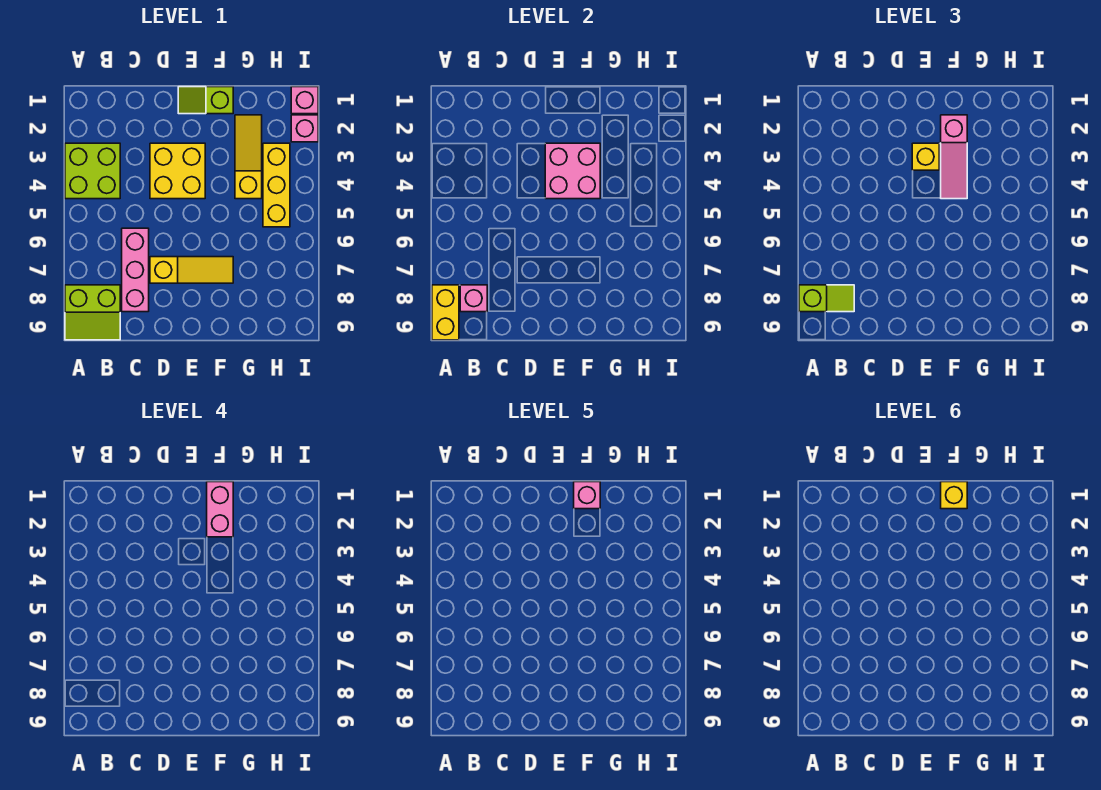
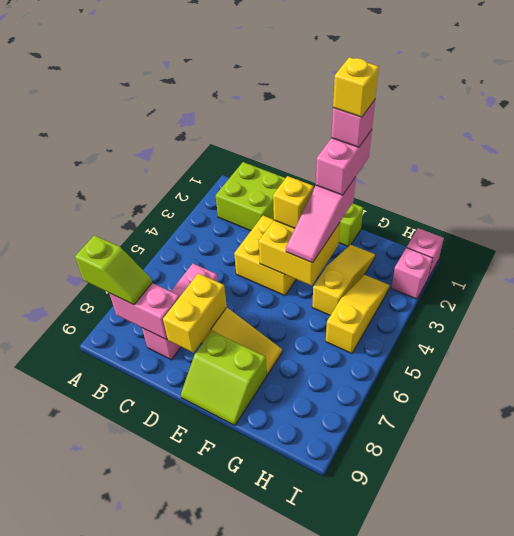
lime brick A3:B4 level 1 -> lime brick B1:C2 level 1
lime slope A8:B9 level 1 top 8 -> lime slope E8:F9 level 1 top 8
yellow brick A8:A9 level 2 -> yellow brick D7:D8 level 2
pink brick B8 level 2 -> pink brick B8:C8 level 2
pink brick E3:F4 level 2 -> yellow brick E3:F4 level 2
yellow brick H3:H5 level 1 -> yellow slope H3:H5 level 1 top 5

